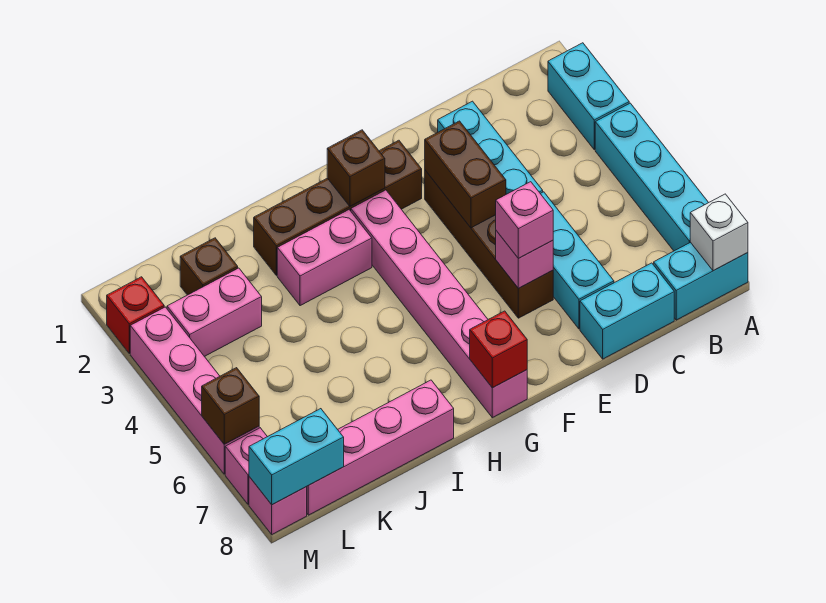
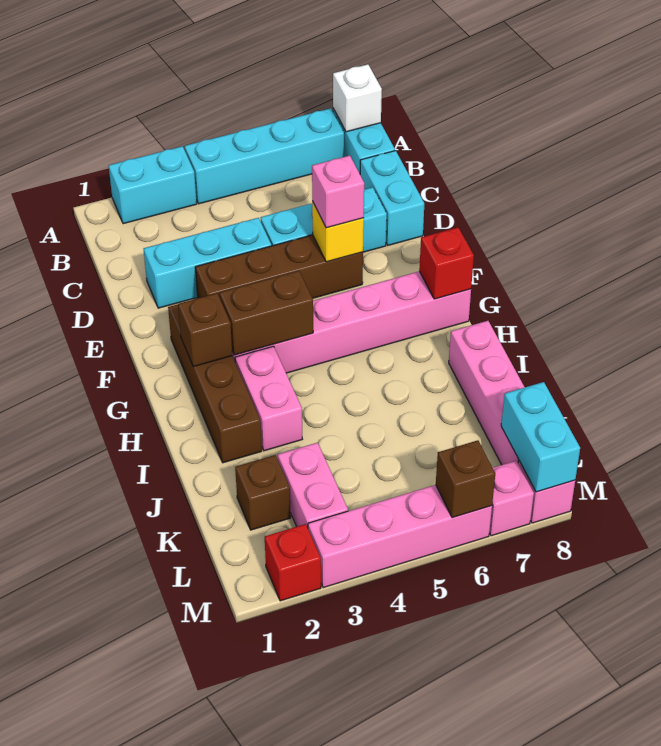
brown brick E3:E4 level 2 -> brown brick G3:G4 level 2
pink brick E6 level 2 -> yellow brick E6 level 2

